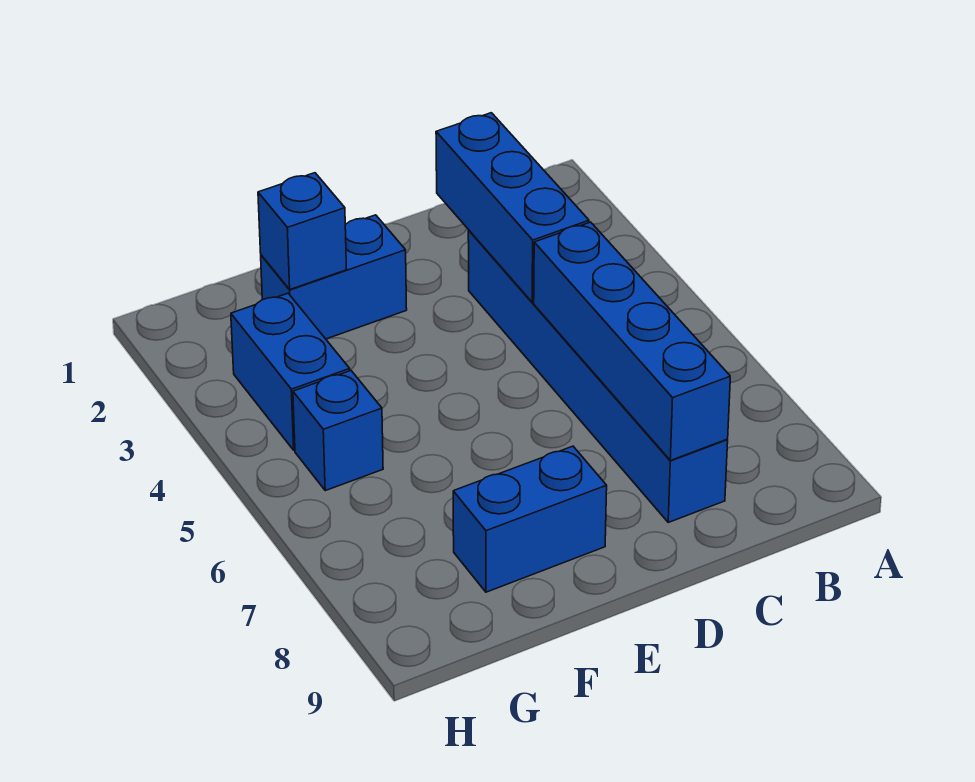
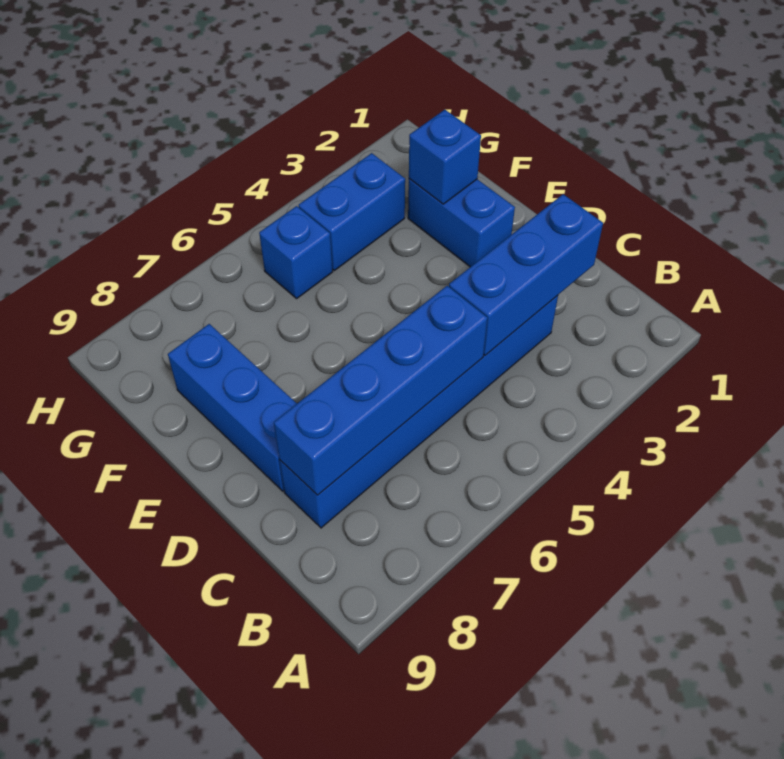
blue brick E8:F8 level 1 -> blue brick D8:F8 level 1

